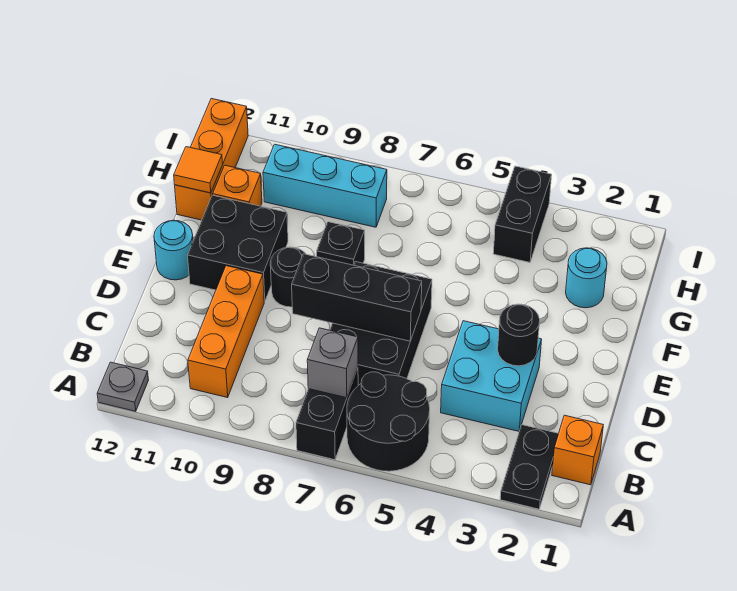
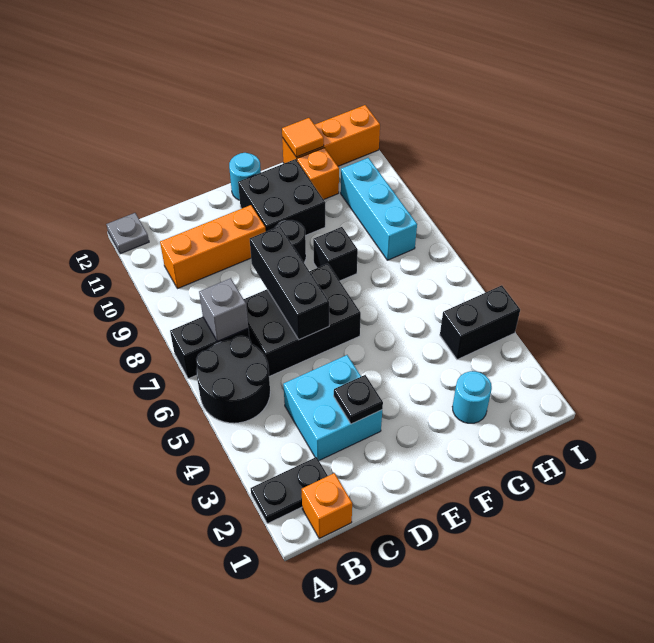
black round brick D3 level 2 -> black plate D3 level 2

